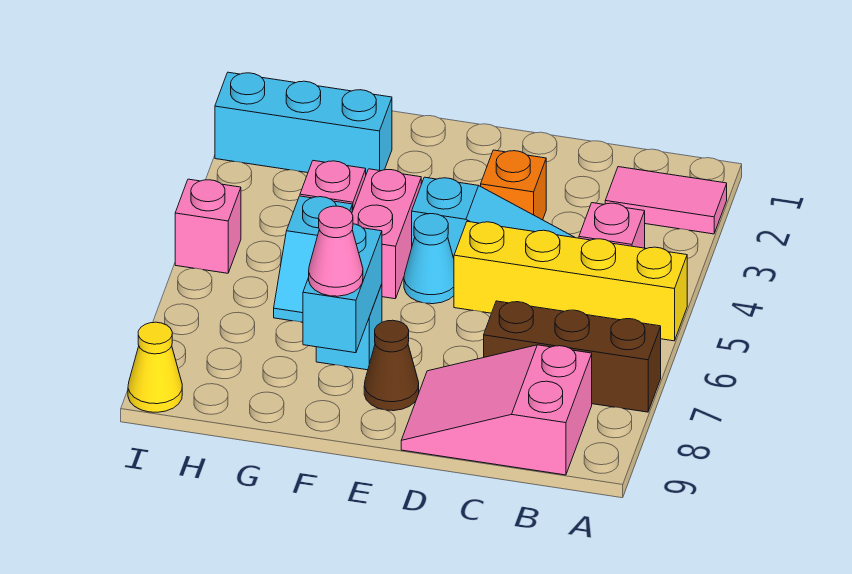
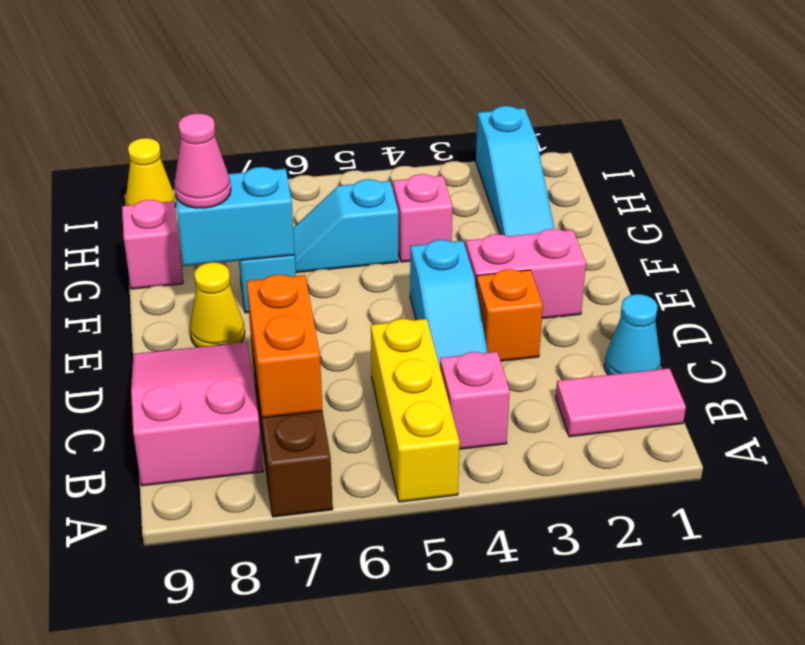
pink tile A2:B2 level 1 -> pink tile B1:B2 level 1
yellow brick A5:D5 level 1 -> yellow brick A5:C5 level 1
none -> orange brick B7:C7 level 2
cyan cone E5 level 1 -> cyan cone C1 level 1
brown cone E8 level 1 -> yellow cone E8 level 1
pink brick F4:F5 level 1 -> pink brick E2:E3 level 1
cyan brick G2:I2 level 1 -> cyan slope G2:I2 level 1 top I
pink brick I5 level 1 -> pink brick G9 level 1

